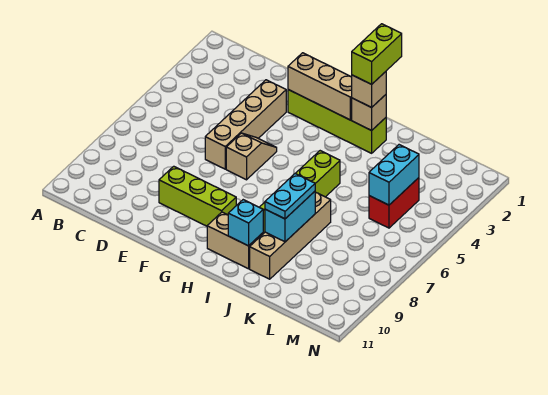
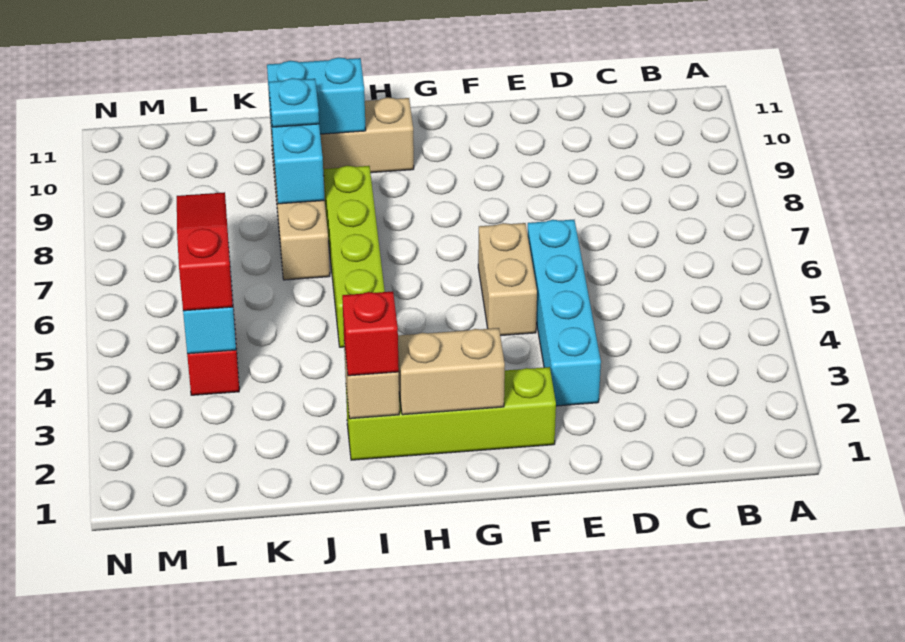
tan brick E3:E6 level 1 -> cyan brick E3:E6 level 1
lime brick E9:G9 level 1 -> none
tan brick F2:H2 level 2 -> tan brick G2:H2 level 2
tan slope F5:F6 level 1 top 6 -> tan brick F5:F6 level 1
lime brick I1:I2 level 4 -> none
tan brick I2 level 3 -> red brick I2 level 3
cyan brick I10 level 2 -> cyan brick I10:J10 level 2
cyan plate J8:J9 level 3 -> cyan plate J9 level 3
none -> red slope L4:L6 level 3 top 4

